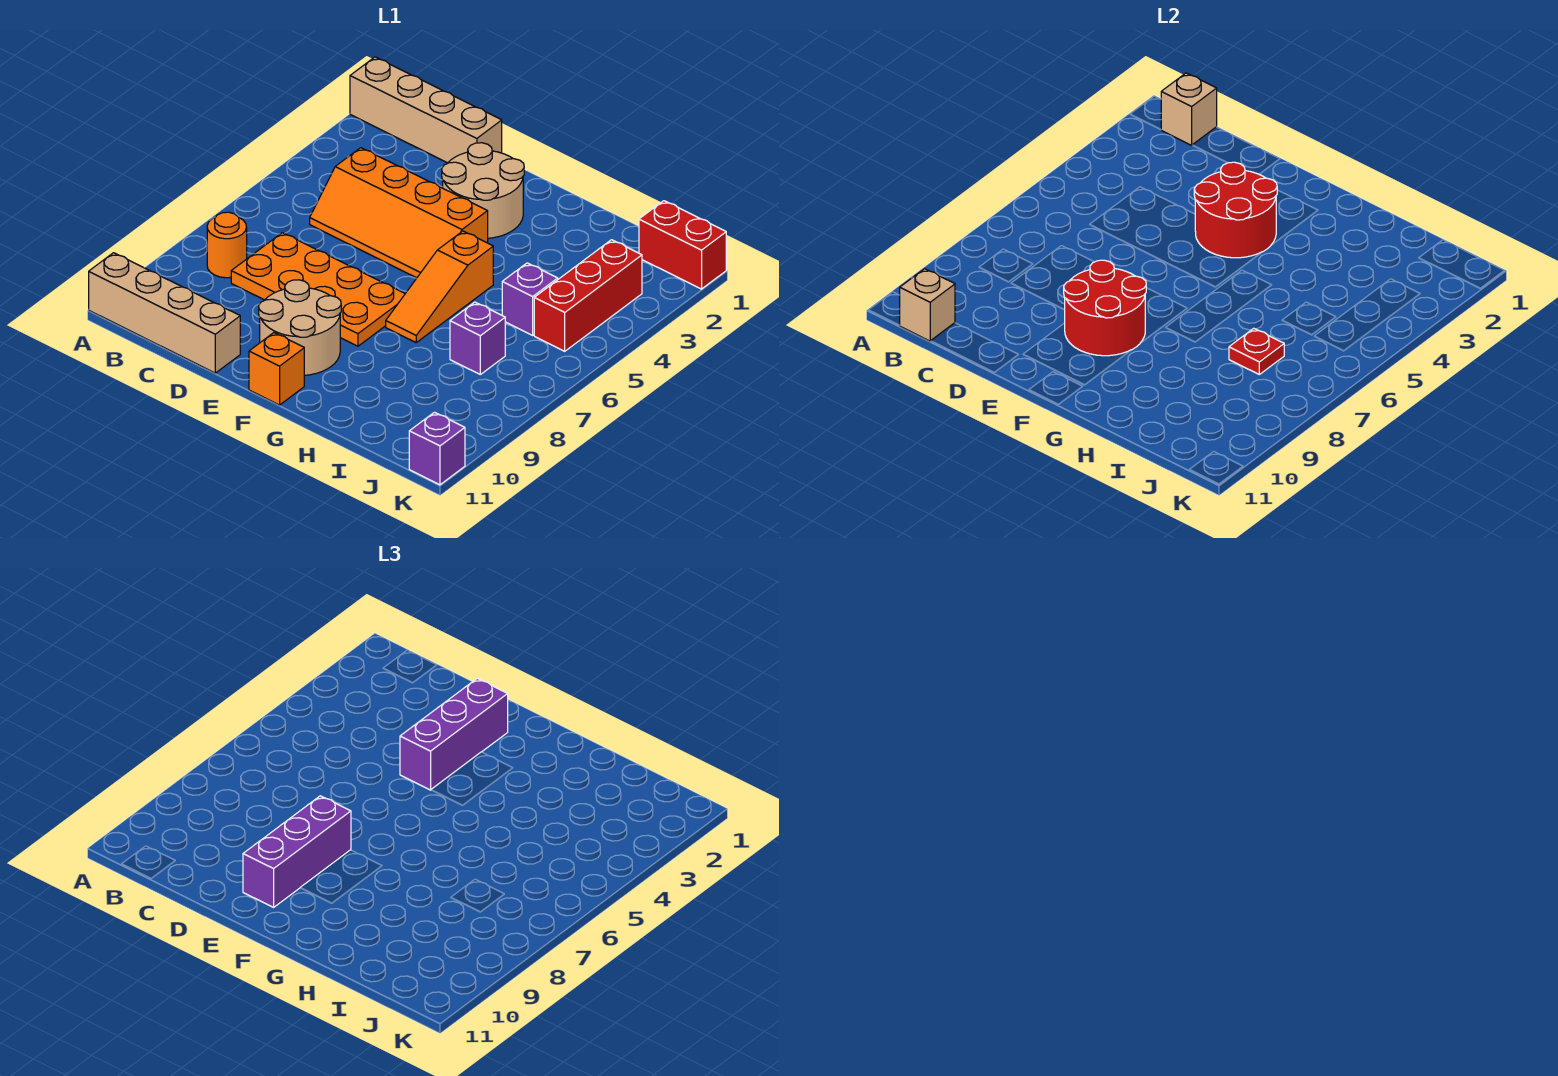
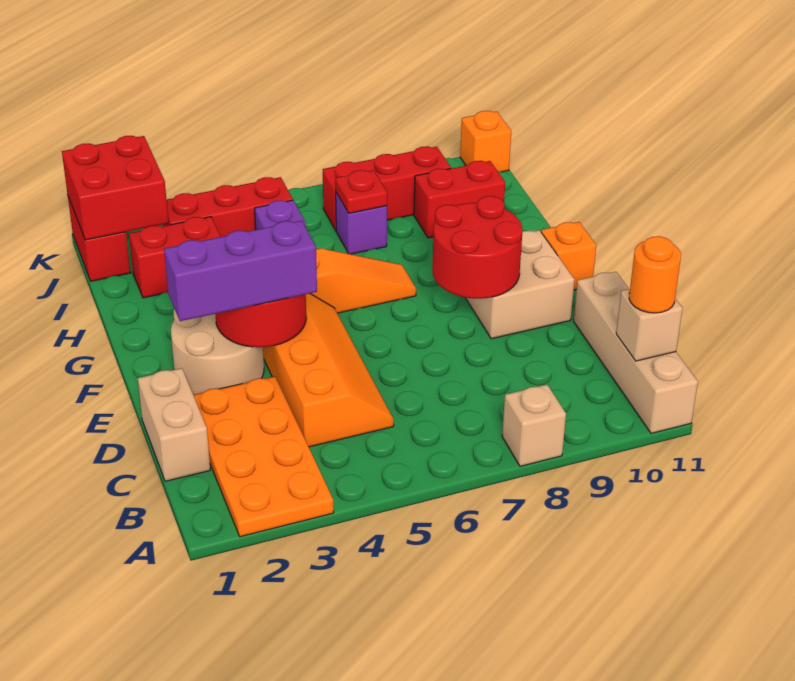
tan brick A1:D1 level 1 -> tan brick C1:D1 level 1
tan brick B1 level 2 -> tan brick A8 level 1
orange round brick B8 level 1 -> orange round brick B11 level 3
orange plate C7:F8 level 1 -> orange plate A2:D3 level 1
purple brick E8:E10 level 3 -> none
tan round brick E9:F10 level 1 -> tan brick E9:F10 level 1
none -> red brick I2:I3 level 1
none -> red brick I9:I10 level 1
none -> red brick J1:K2 level 2
none -> red brick J7:J9 level 1
purple brick K11 level 1 -> orange brick K11 level 1

